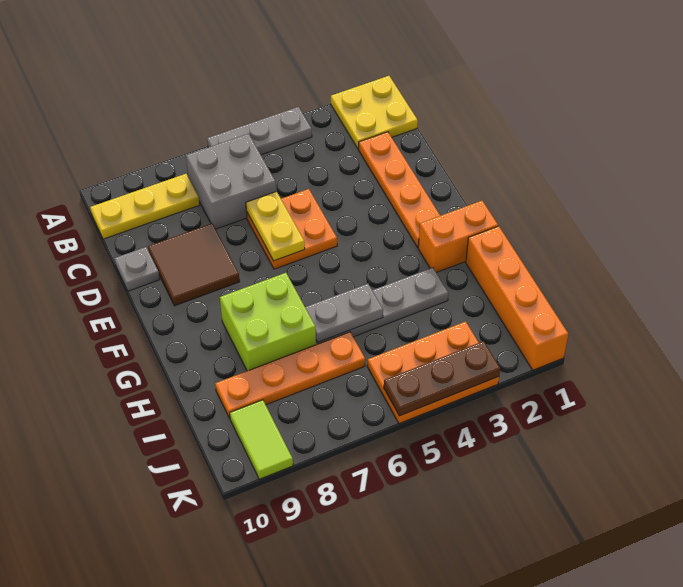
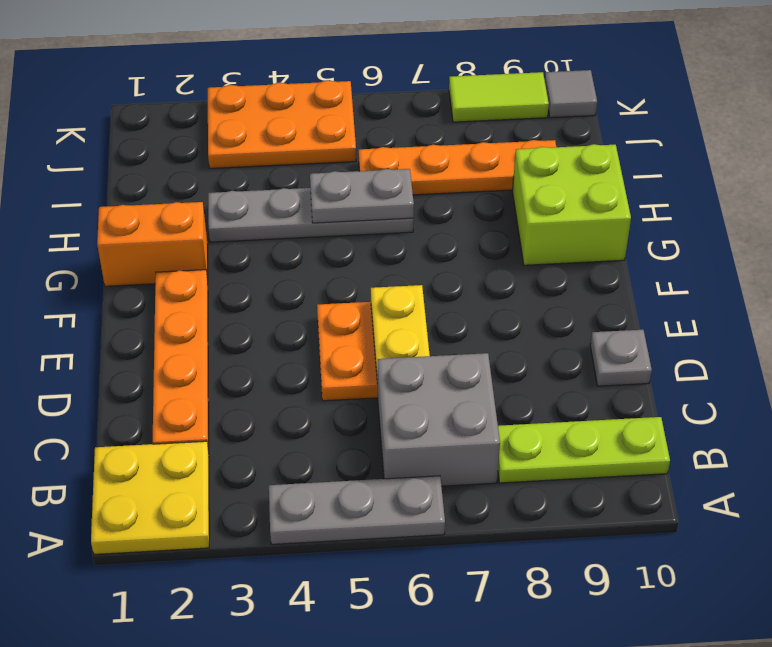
yellow plate B8:B10 level 1 -> lime plate B8:B10 level 1
brown tile D8:E9 level 1 -> none
lime brick G7:H8 level 1 -> lime brick G9:H10 level 1
orange brick H1:K1 level 1 -> none
lime tile J9:K9 level 1 -> lime tile K8:K9 level 1
brown plate K3:K5 level 2 -> none
none -> grey tile K10 level 1

